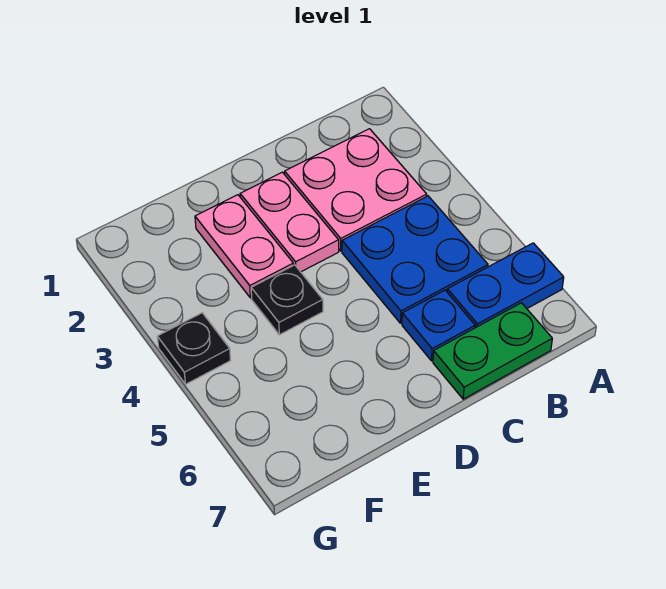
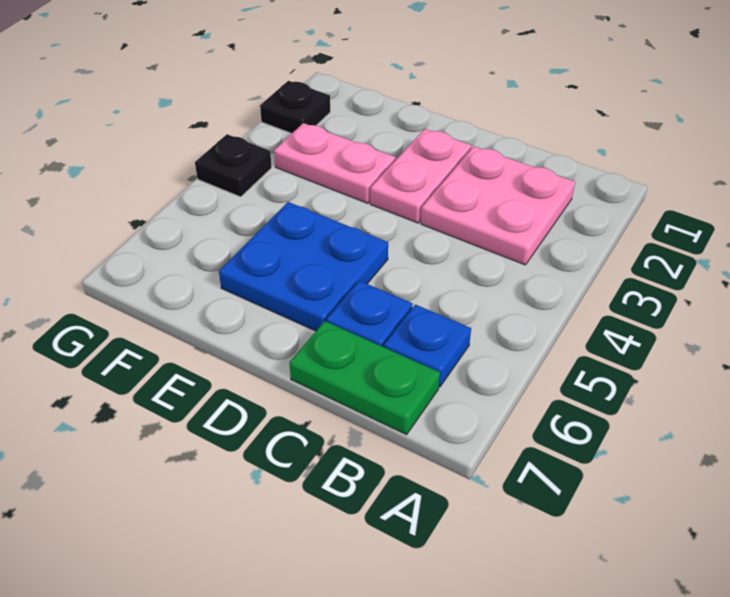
blue plate A6:B6 level 1 -> blue plate B6 level 1
blue plate B4:C5 level 1 -> blue plate D5:E6 level 1
pink plate E2:E3 level 1 -> pink plate E3:F3 level 1
black plate E4 level 1 -> black plate G2 level 1

